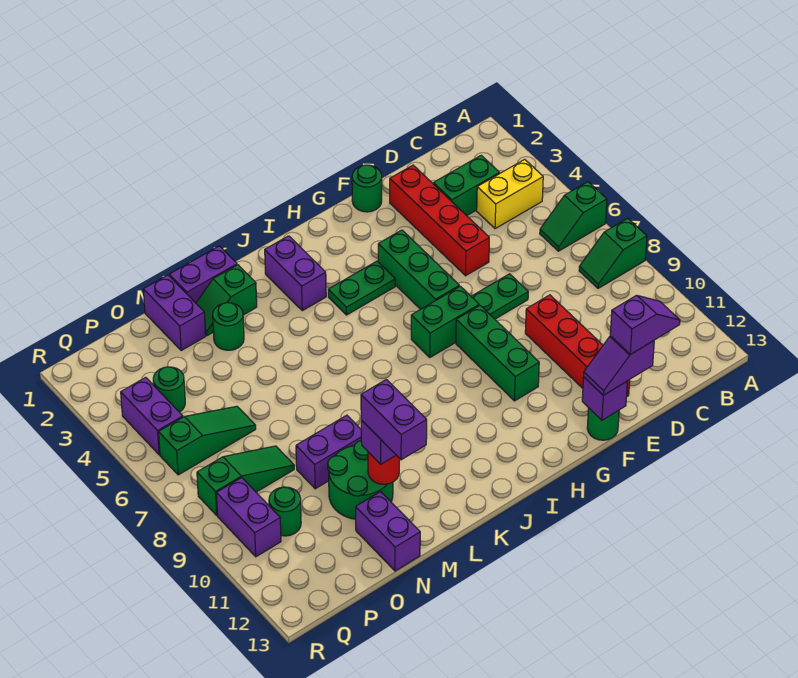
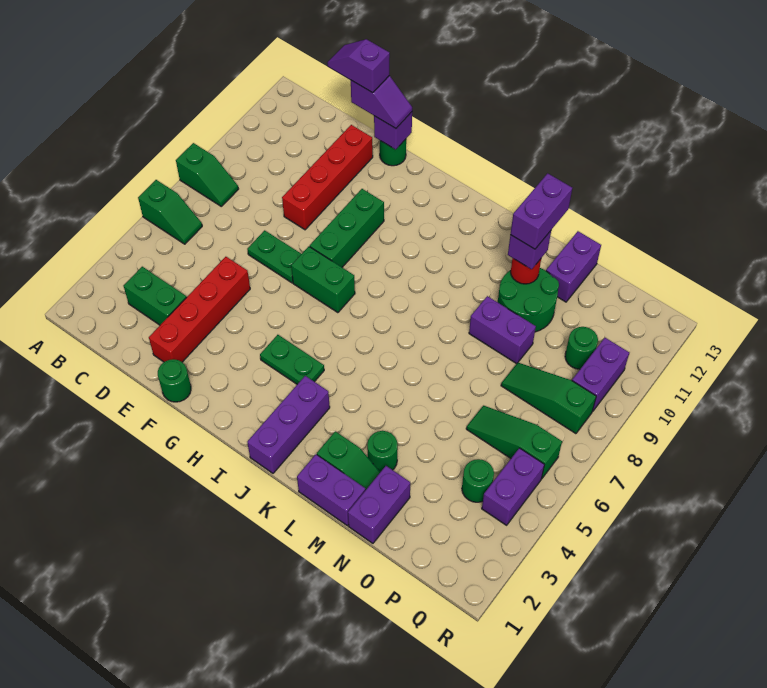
yellow brick B4:C4 level 1 -> none
green brick G4:G6 level 1 -> none
purple brick J2:J3 level 1 -> purple brick J1:J3 level 1

